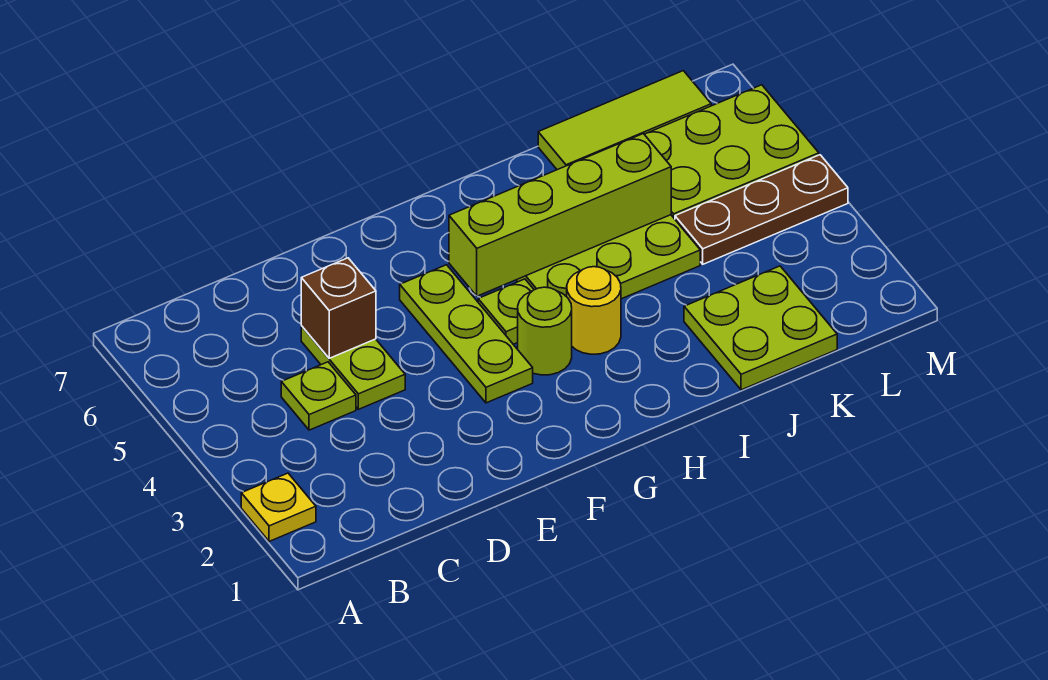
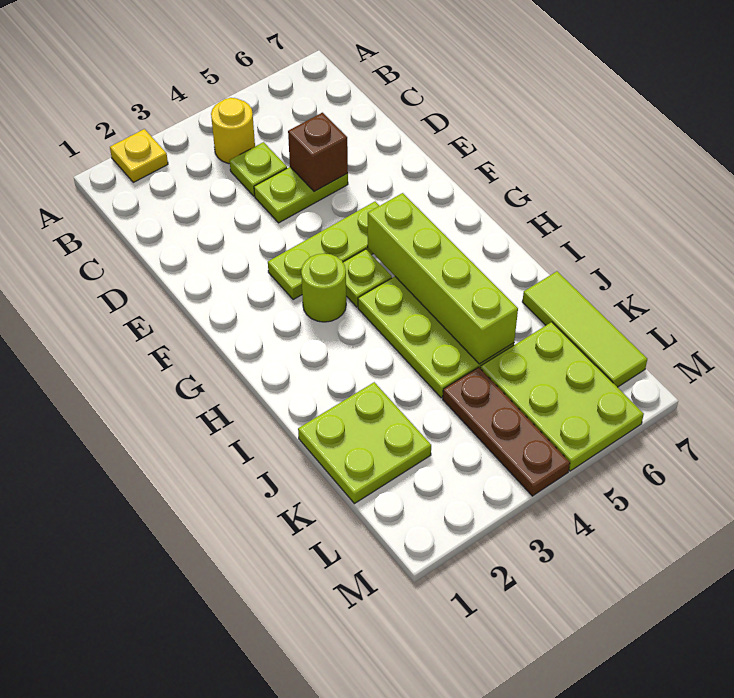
yellow round brick H3 level 1 -> yellow round brick B4 level 1

